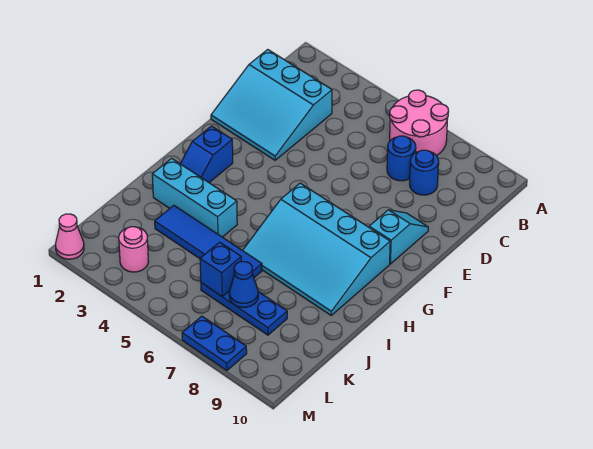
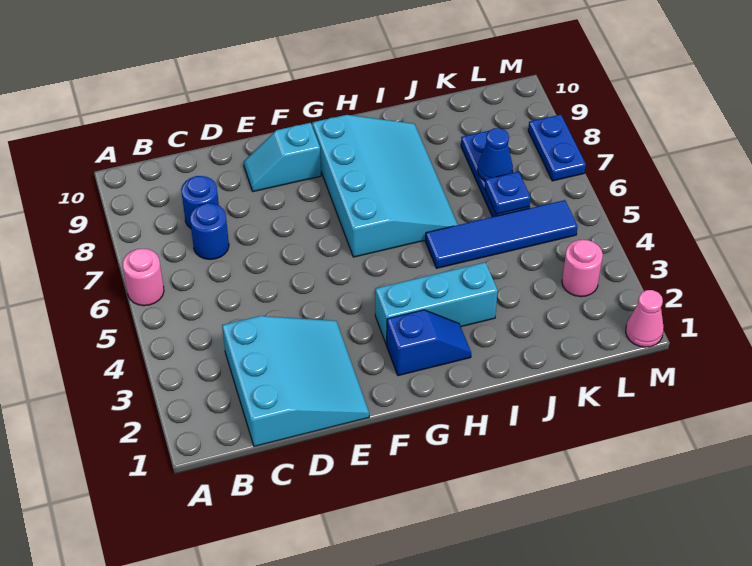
pink round brick A6:B7 level 1 -> pink round brick A6 level 1
cyan brick I2:I4 level 1 -> cyan brick G3:I3 level 1
blue tile J3:J6 level 1 -> blue tile I5:L5 level 1
blue brick K6 level 2 -> blue plate K6 level 2

